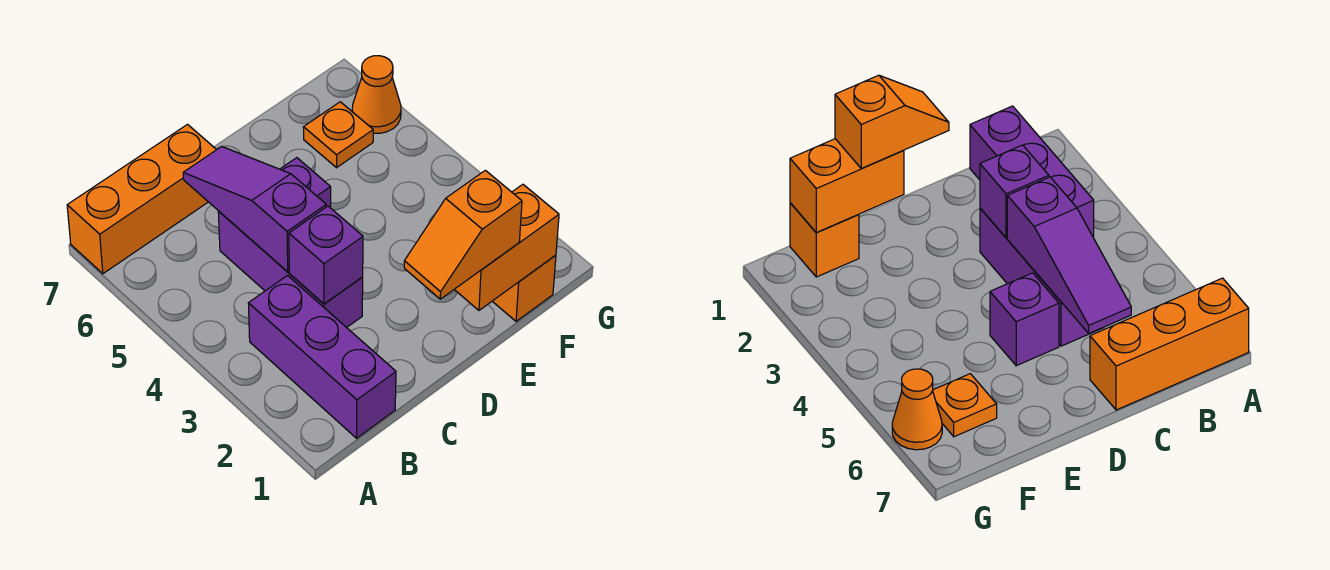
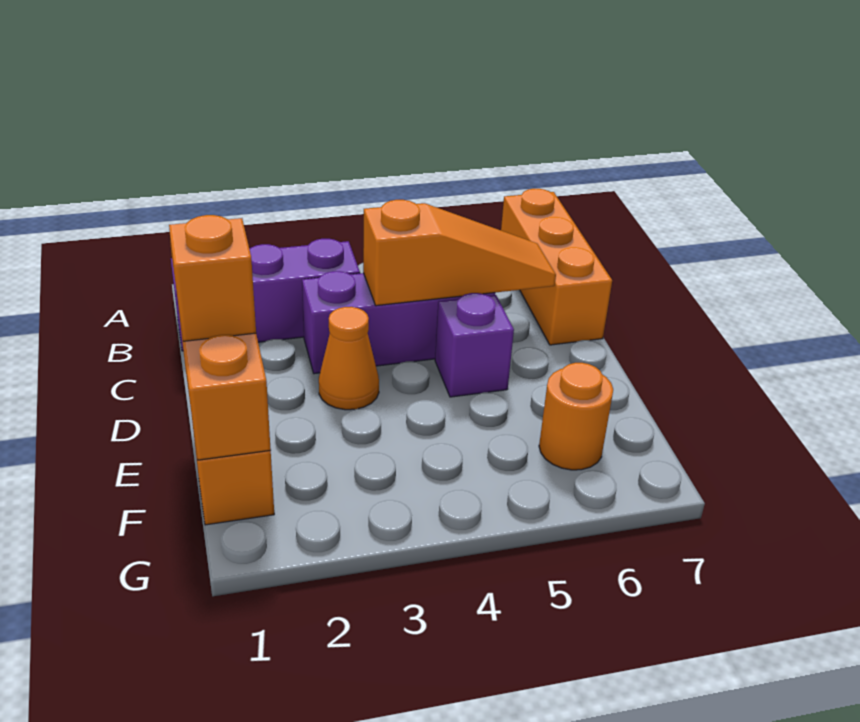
purple brick C3 level 2 -> none
purple slope C4:C6 level 2 top 4 -> orange slope C4:C6 level 2 top 4
orange plate F6 level 1 -> orange round brick F6 level 1
orange cone G6 level 1 -> orange cone D3 level 1

